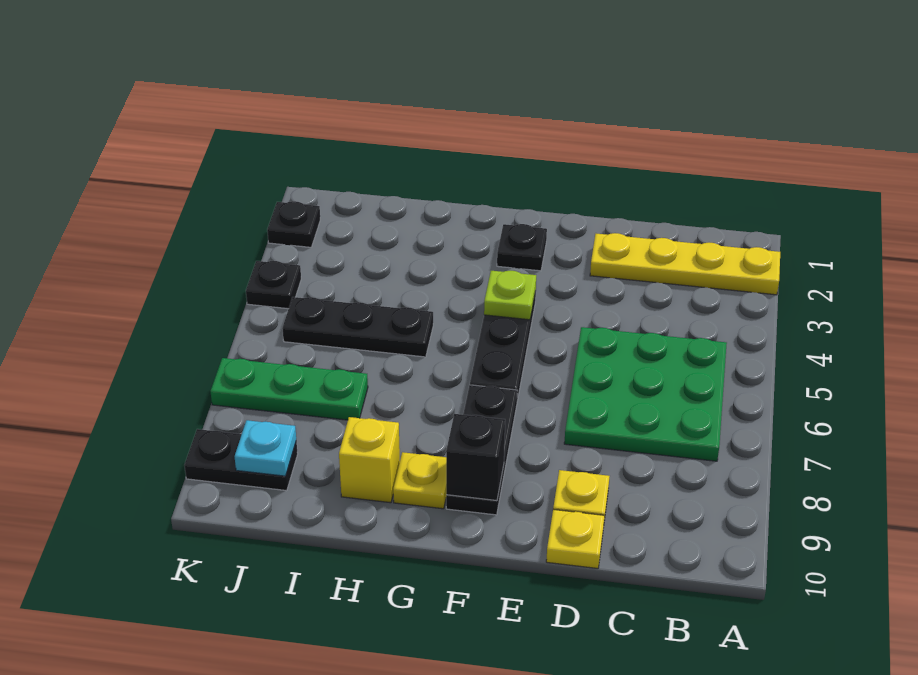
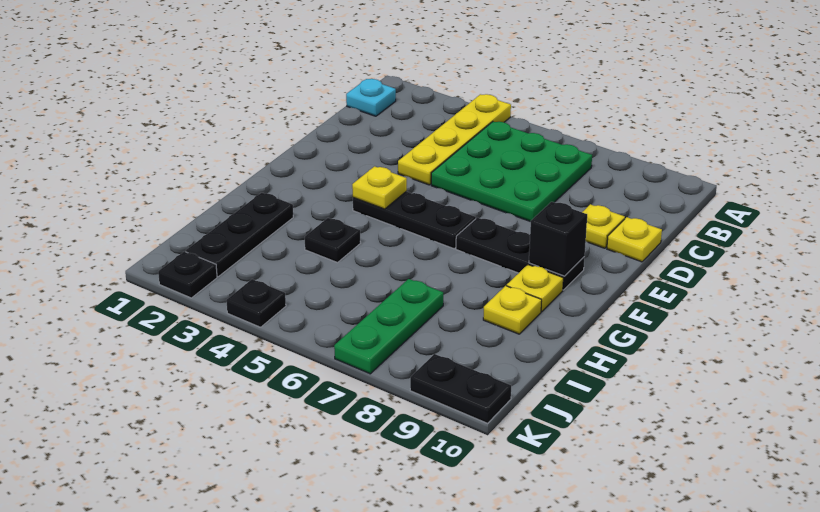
yellow plate A2:D2 level 1 -> yellow plate A4:D4 level 1
black plate F2 level 1 -> black plate H4 level 1
lime plate F4 level 2 -> yellow plate F4 level 2
black plate H5:J5 level 1 -> black plate H2:J2 level 1
yellow brick H9 level 1 -> yellow plate H9 level 1
black plate J9:K9 level 1 -> black plate K9:K10 level 1
cyan plate J9 level 2 -> cyan plate B1 level 1

